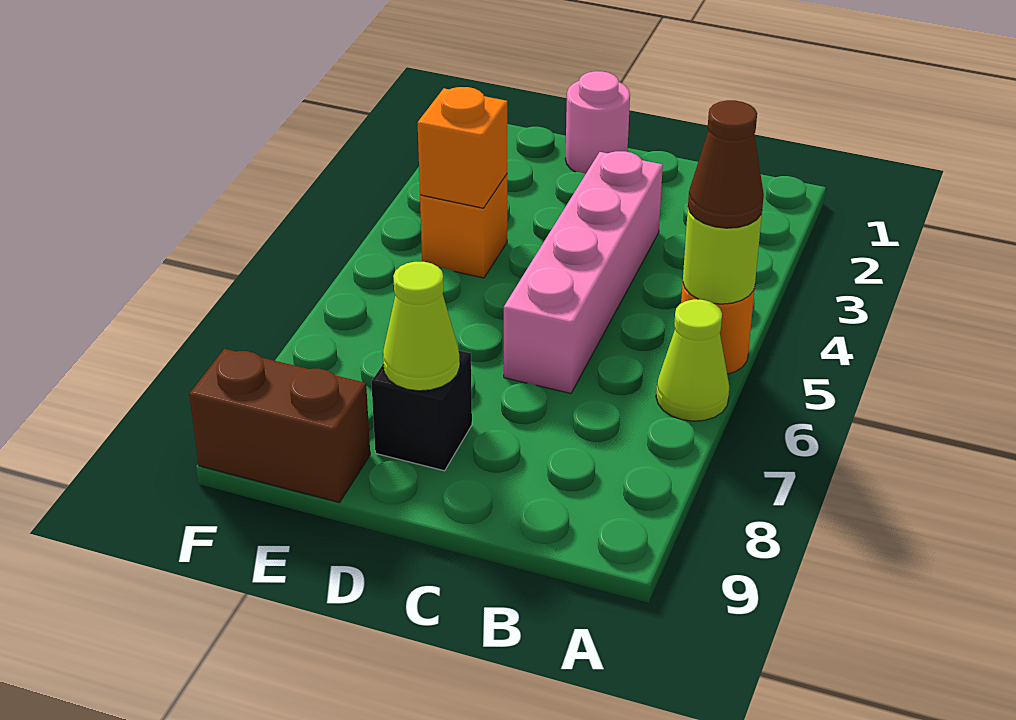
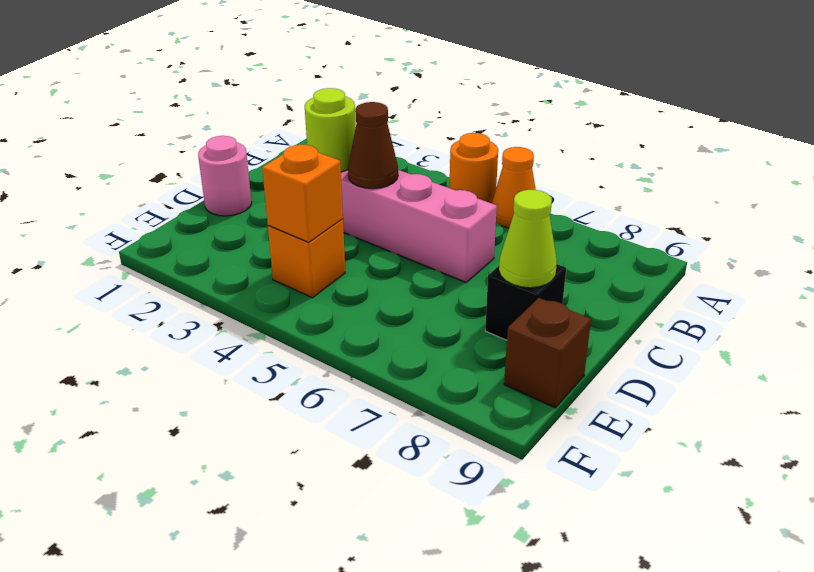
lime round brick A5 level 2 -> lime round brick C3 level 2
brown cone A5 level 3 -> brown cone C4 level 2
lime cone A6 level 1 -> orange cone A6 level 1
brown brick E9:F9 level 1 -> brown brick E9 level 1

